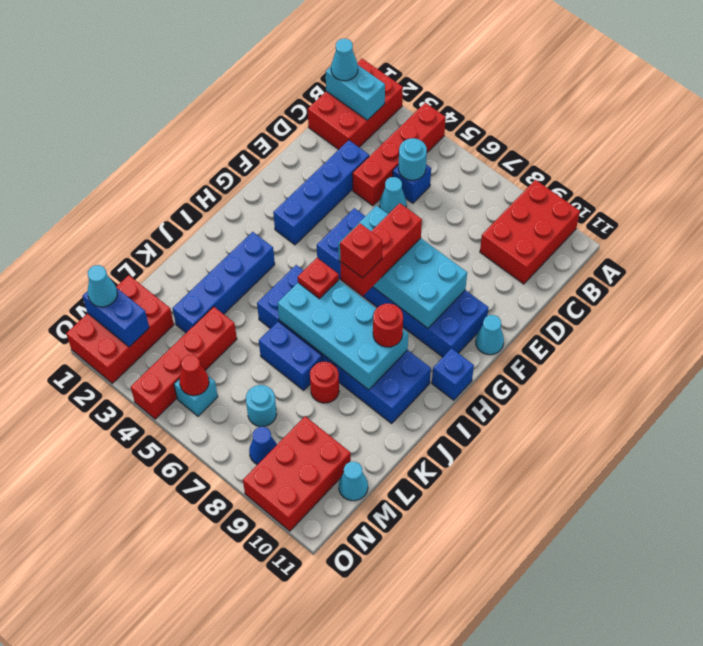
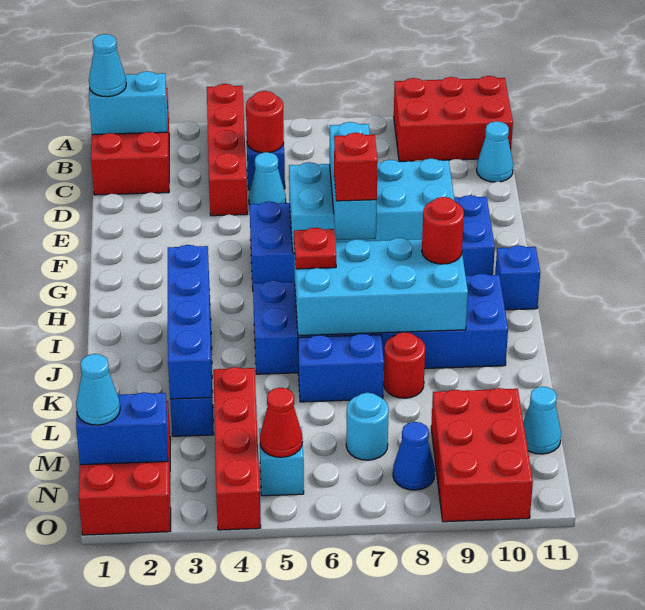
red brick A9:C10 level 1 -> red brick A9:B11 level 1
cyan round brick C5 level 2 -> red round brick C5 level 2
blue brick D3:G3 level 1 -> blue brick I3:L3 level 2
red brick F7:H7 level 3 -> cyan brick F7:H7 level 3
cyan cone F11 level 1 -> cyan cone C11 level 1

